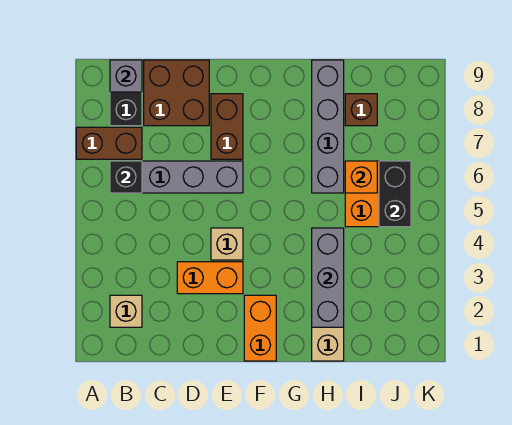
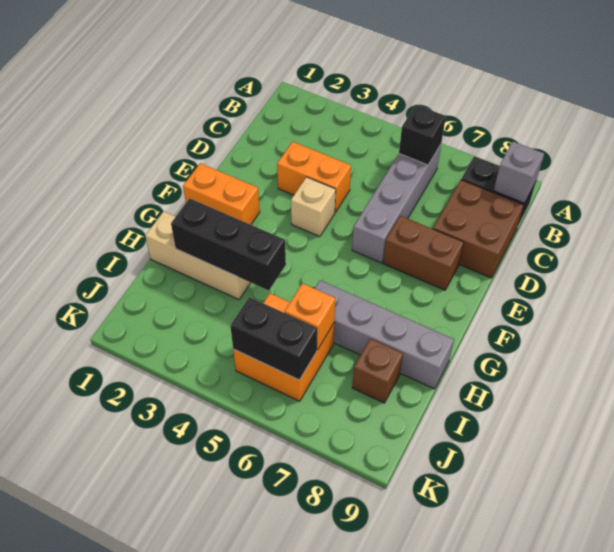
brown brick A7:B7 level 1 -> none
tan brick B2 level 1 -> none
orange brick D3:E3 level 1 -> orange brick D3:D4 level 1
grey brick H2:H4 level 2 -> black brick H2:H4 level 2

